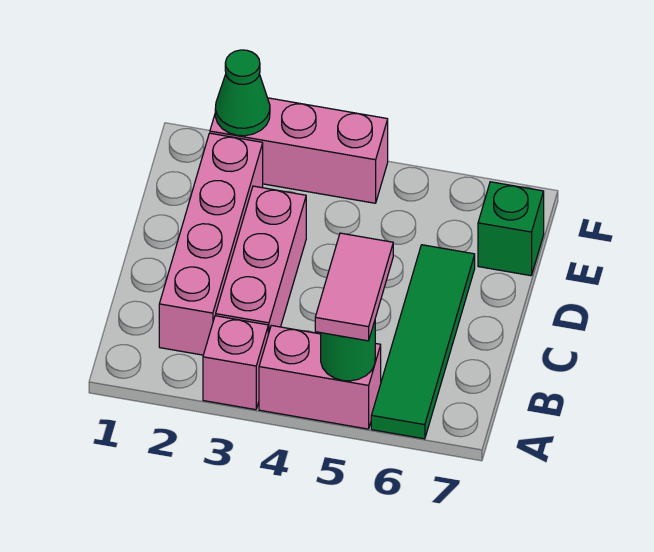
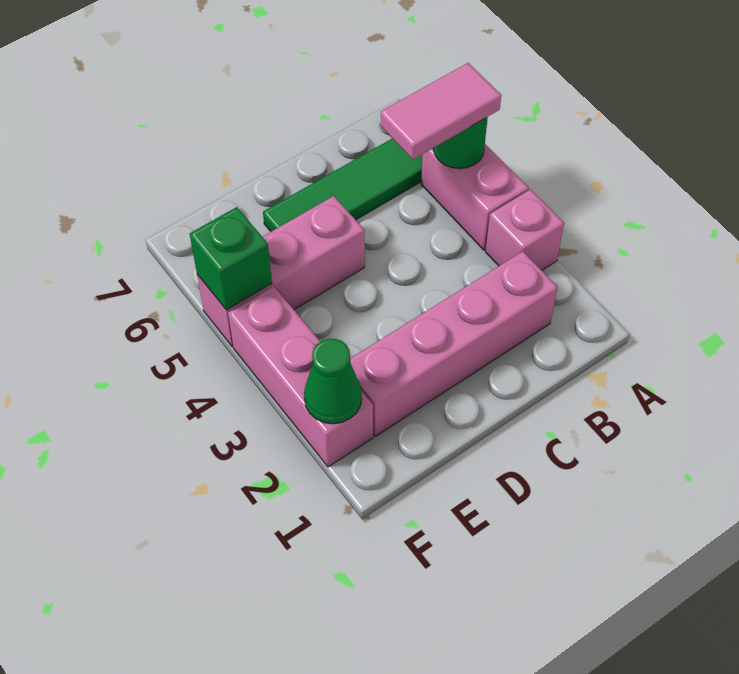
pink brick B3:D3 level 1 -> pink brick D5:F5 level 1
green brick E7 level 1 -> green brick F5 level 2

